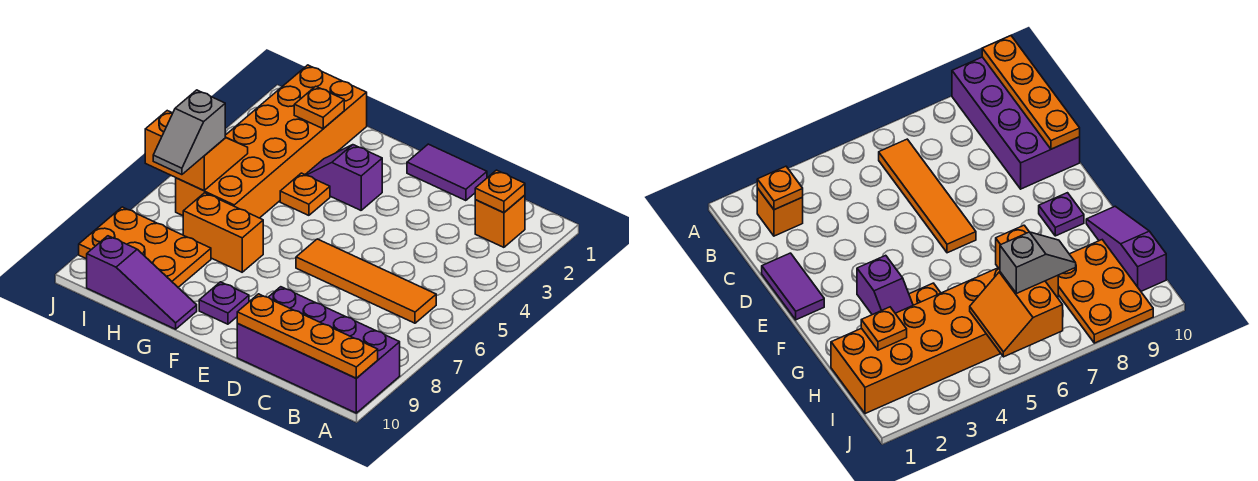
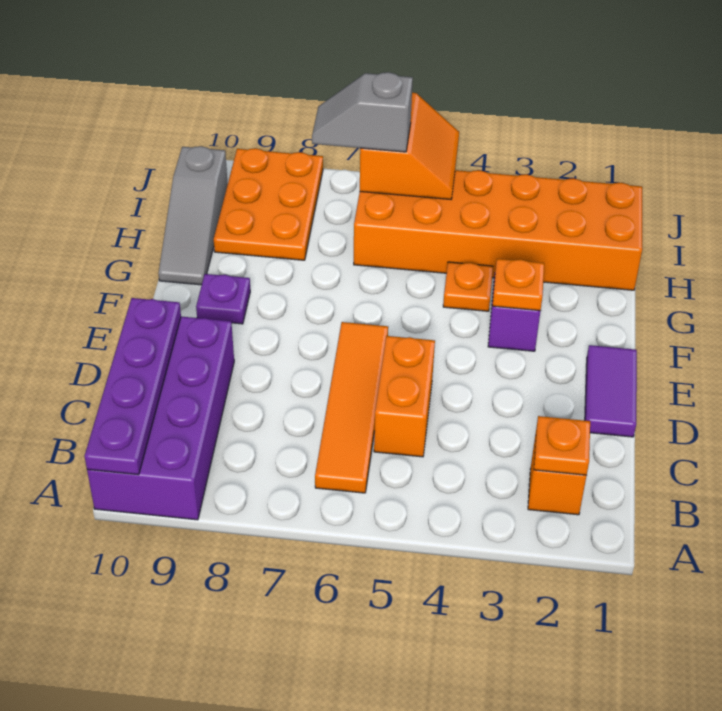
orange plate A10:D10 level 2 -> purple plate A10:D10 level 2
orange brick G7:H7 level 1 -> orange brick C5:D5 level 1
purple slope G10:I10 level 1 top I -> grey slope G10:I10 level 1 top I
orange plate H2 level 2 -> orange plate F3 level 2

